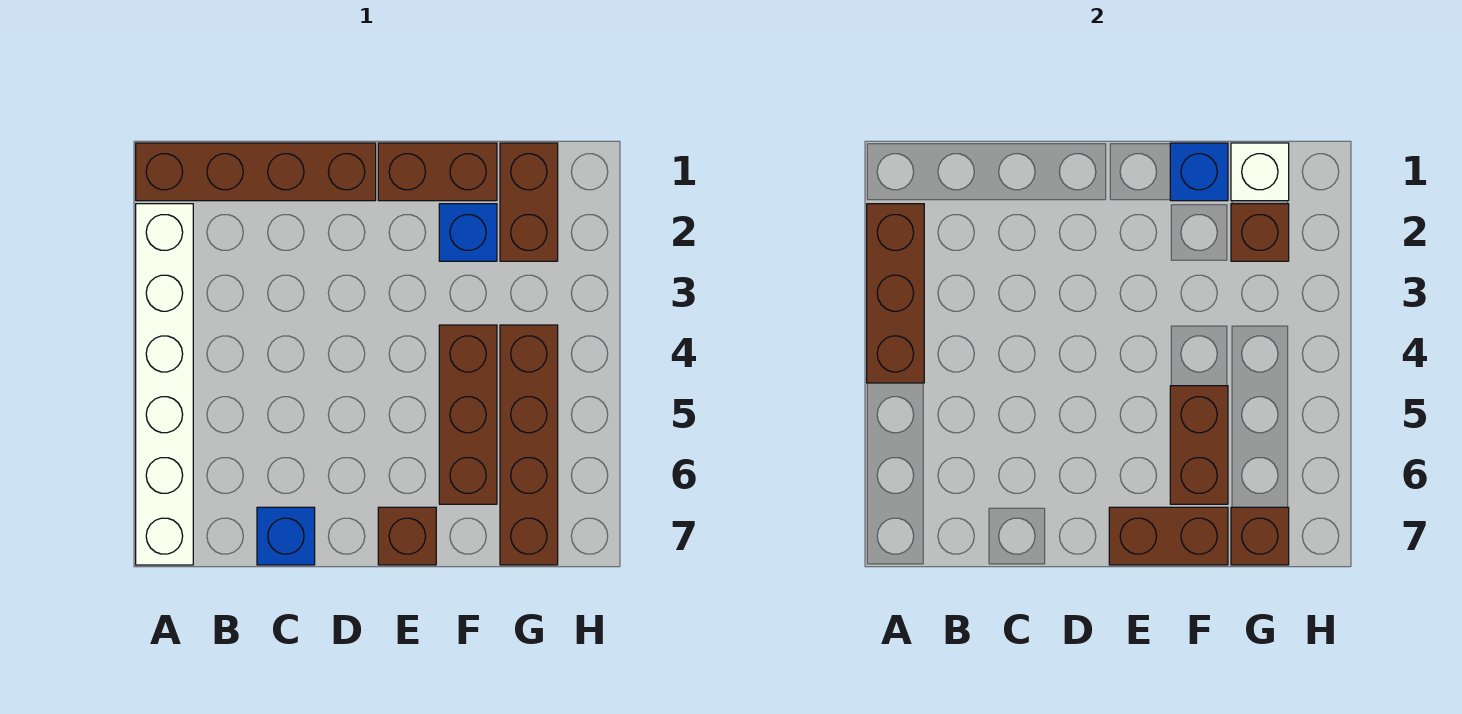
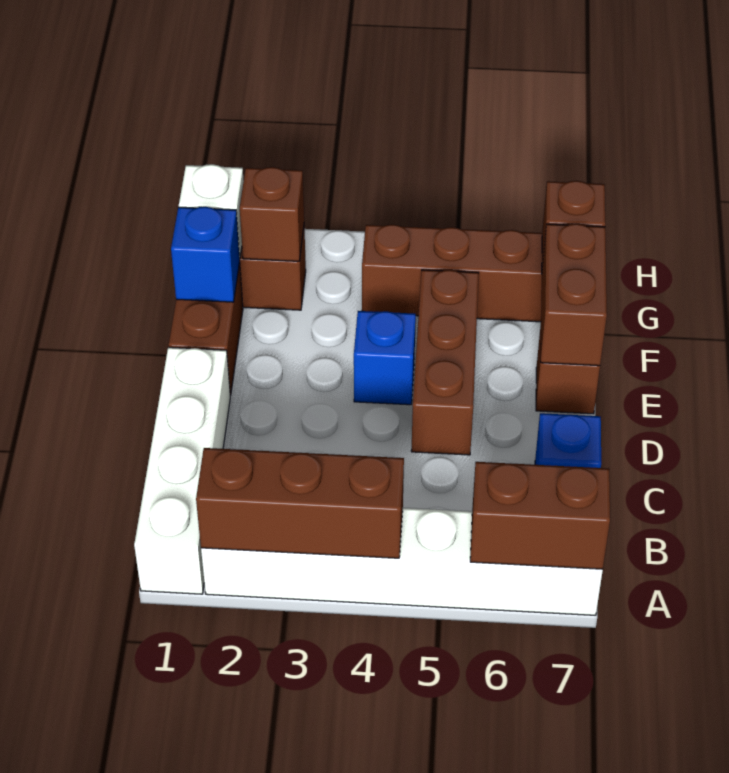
brown brick A1:D1 level 1 -> white brick A1:D1 level 1
blue brick F2 level 1 -> blue brick E4 level 1
brown brick F4:F6 level 1 -> brown brick D5:F5 level 1
brown brick F5:F6 level 2 -> brown brick A6:A7 level 2

